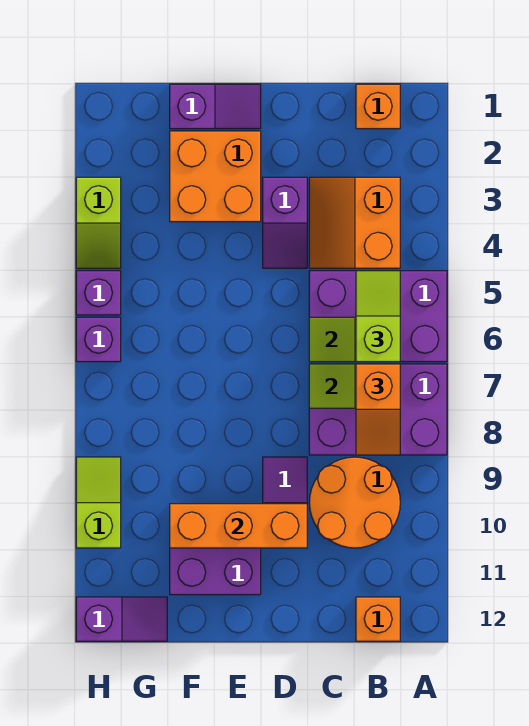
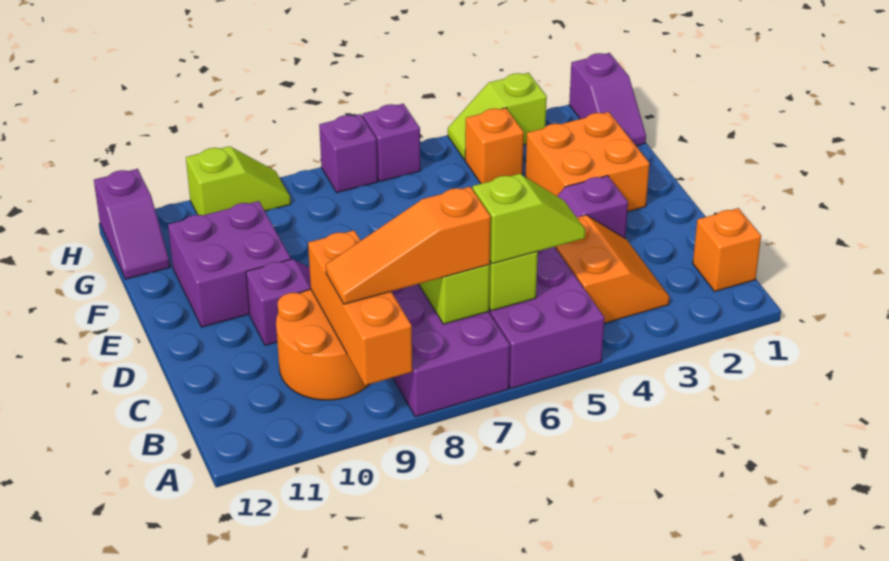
orange slope B3:C4 level 1 top B -> orange slope B3:C4 level 1 top 4
orange slope B7:B8 level 3 top 7 -> orange slope B7:B9 level 3 top 7
orange brick B12 level 1 -> orange brick G4 level 1
orange brick D10:F10 level 2 -> orange brick A9:C9 level 2
purple slope E1:F1 level 1 top F -> purple slope G1:H1 level 1 top H
purple brick H5 level 1 -> purple brick H7 level 1

